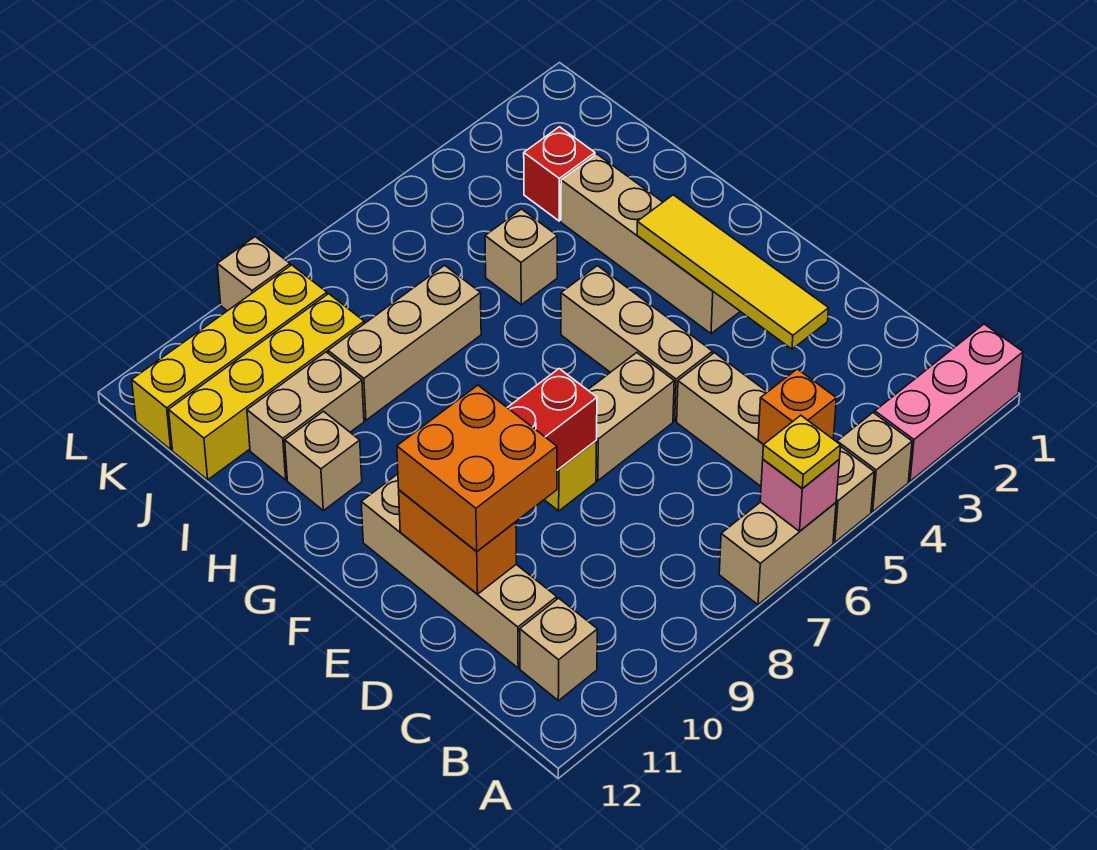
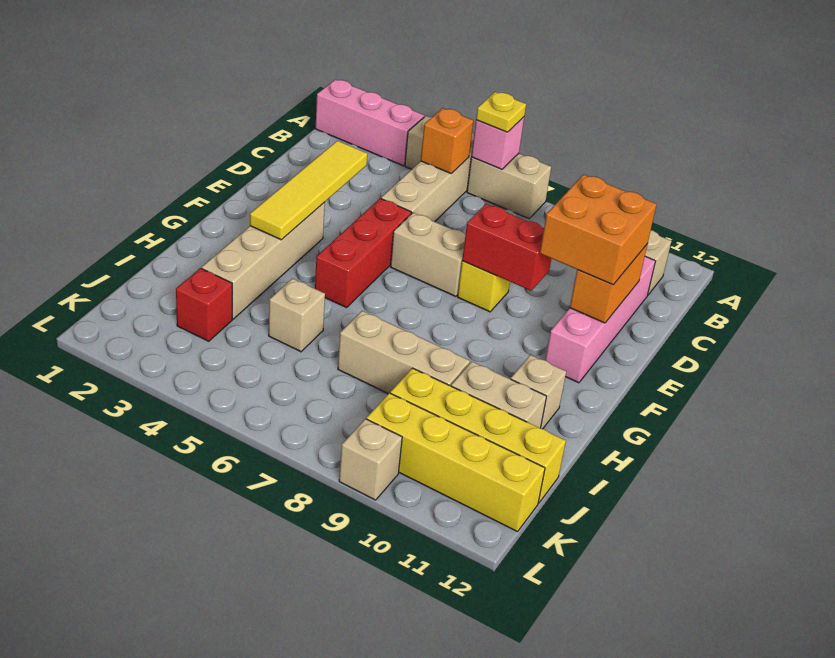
tan brick C11:F11 level 1 -> pink brick C11:F11 level 1
tan brick E5:G5 level 1 -> red brick E5:G5 level 1

